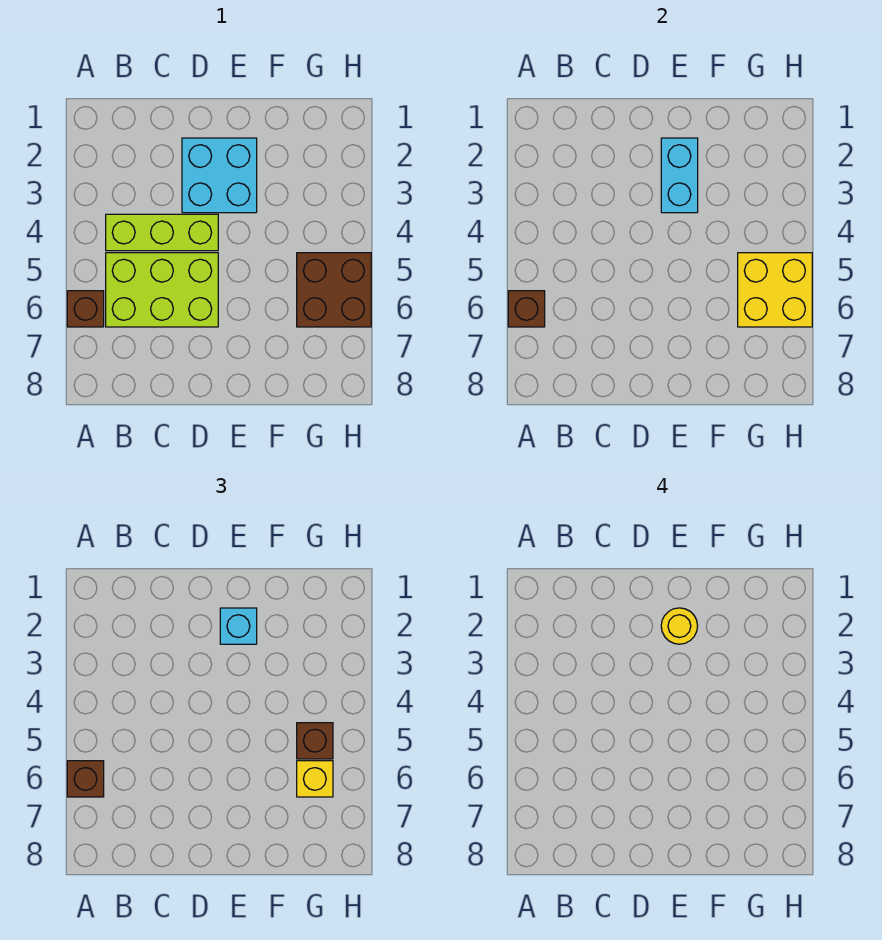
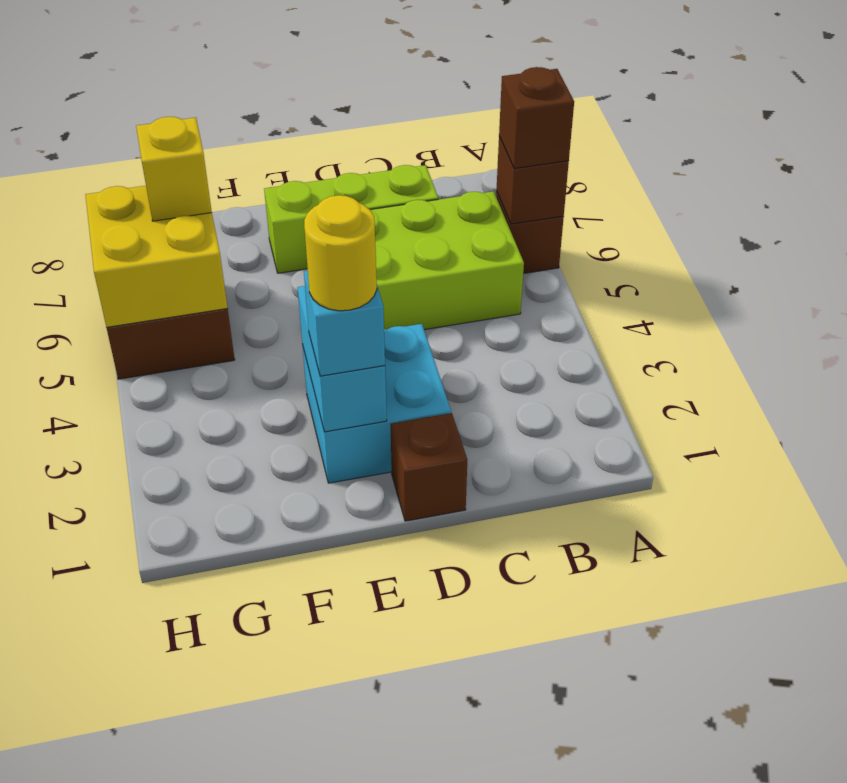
lime brick B4:D4 level 1 -> lime brick C7:E7 level 1
brown brick G5 level 3 -> brown brick D1 level 1

